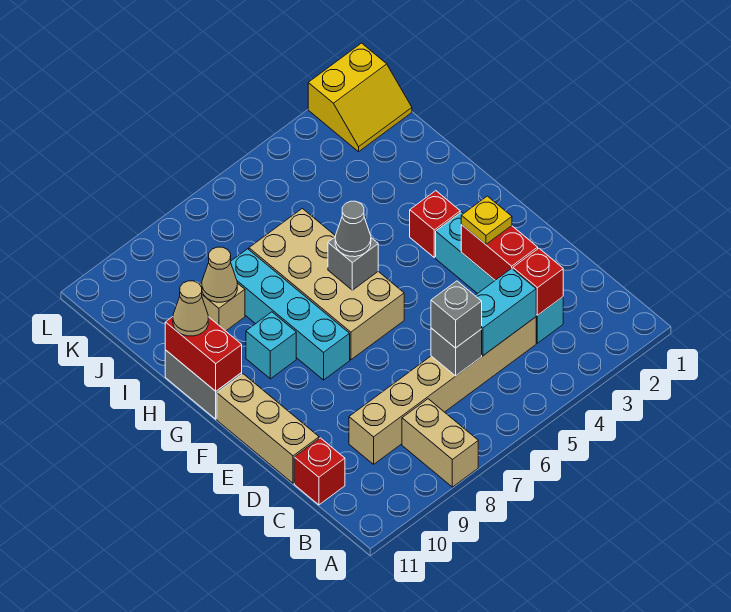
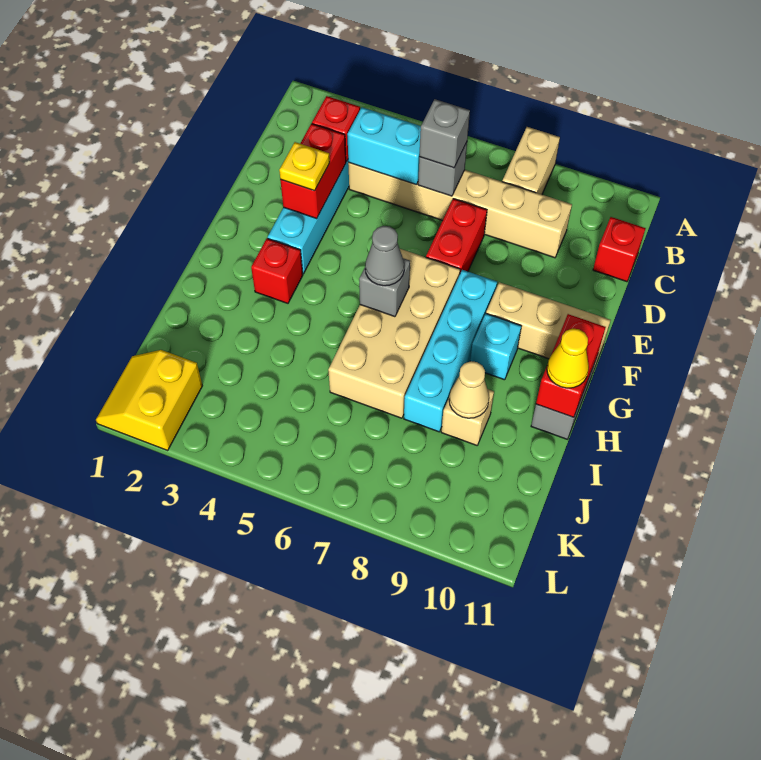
none -> red brick D7:E7 level 1
tan brick D11:F11 level 1 -> tan brick F9:F11 level 1
tan cone H11 level 3 -> yellow cone H11 level 3
yellow slope K1:L2 level 1 top L -> yellow slope K1:L2 level 1 top 2

